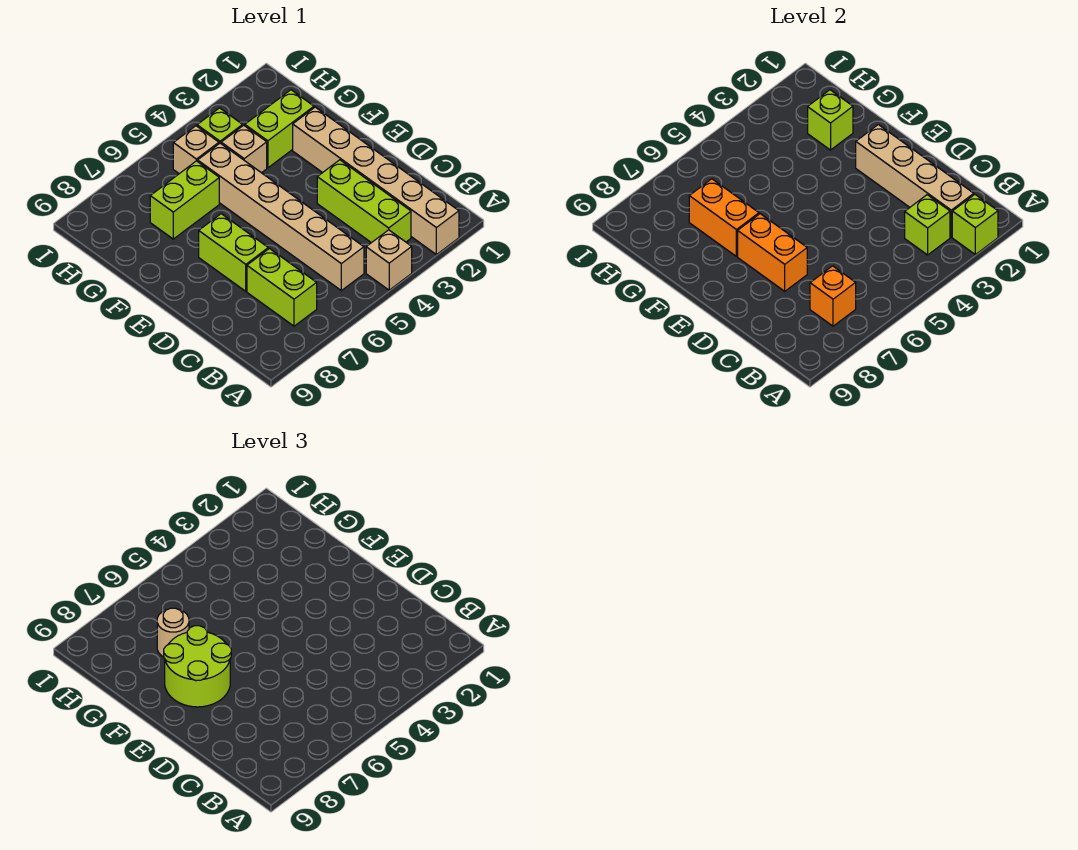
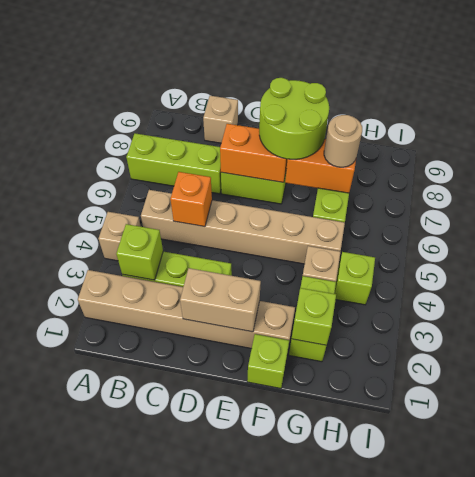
lime brick A2 level 2 -> lime brick F1 level 1
tan brick B2:E2 level 2 -> tan brick D2:E2 level 2
lime brick B7:C7 level 1 -> lime brick A7:C7 level 1
orange brick B7 level 2 -> orange brick C5 level 2
tan brick H5 level 1 -> tan brick C9 level 1

